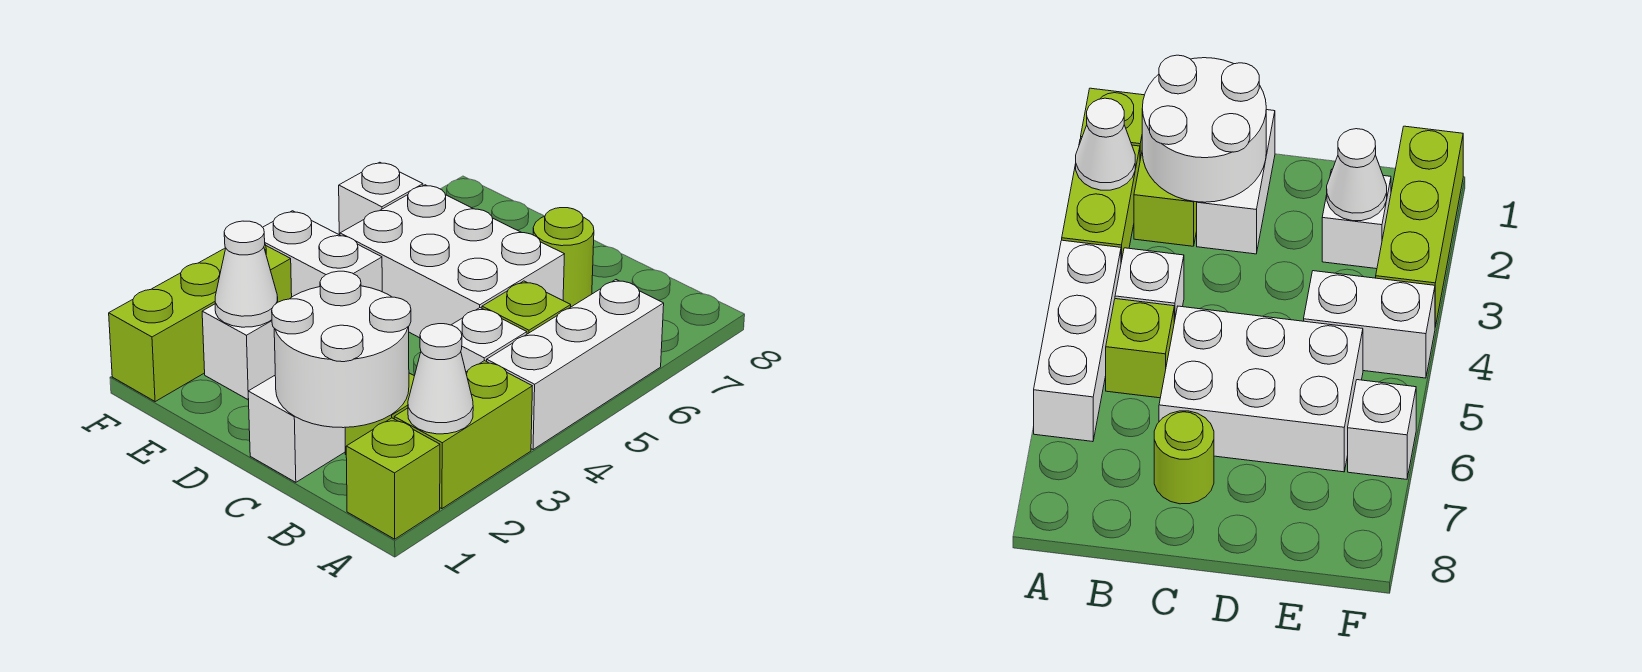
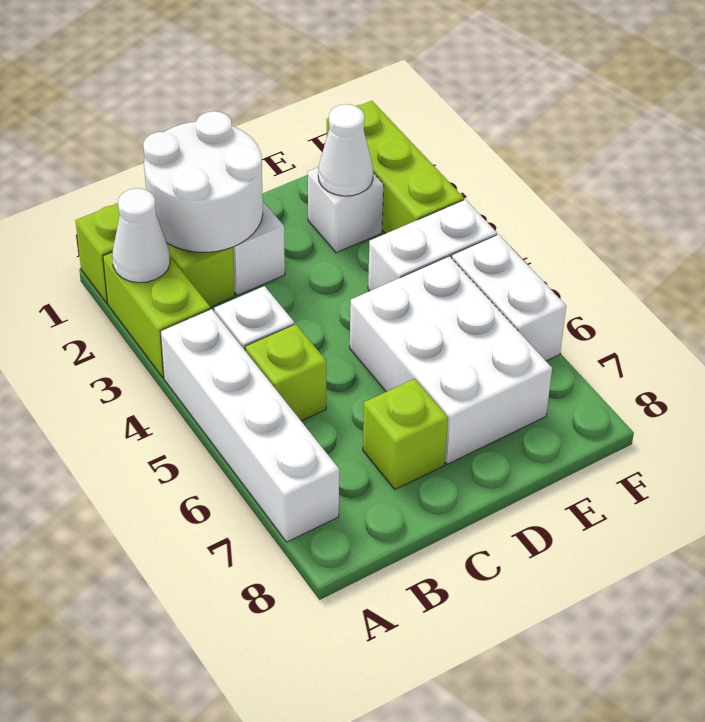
white brick A4:A6 level 1 -> white brick A4:A7 level 1
white brick C5:E6 level 1 -> white brick D5:E7 level 1
lime round brick C7 level 1 -> lime brick C7 level 1
white brick F6 level 1 -> white brick F5:F6 level 1

